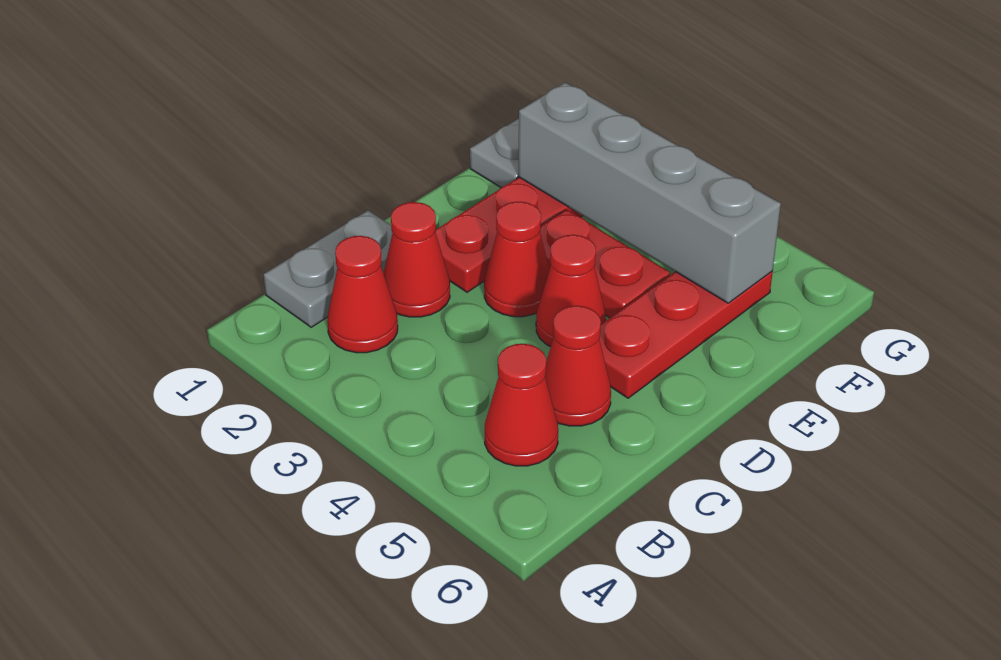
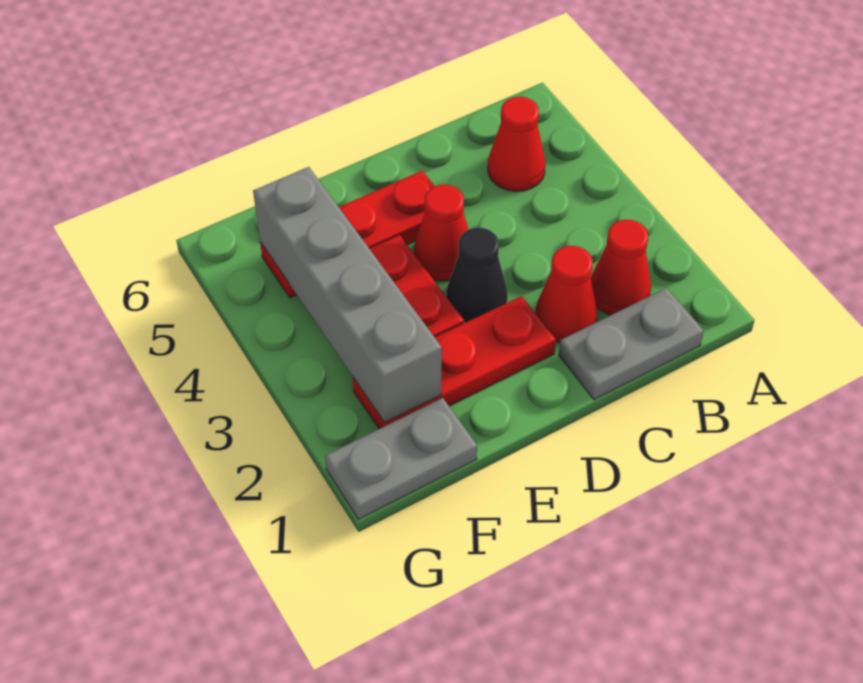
red cone C5 level 1 -> none
red cone D3 level 1 -> black cone D3 level 1

